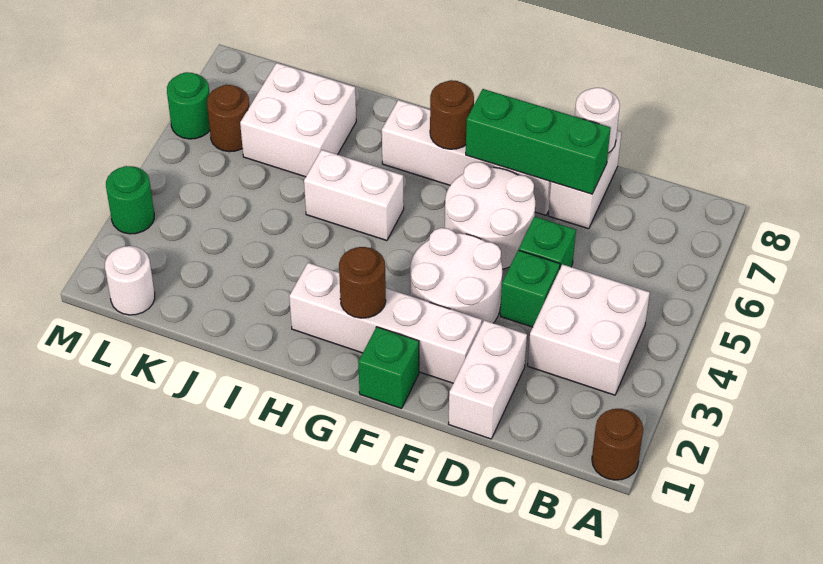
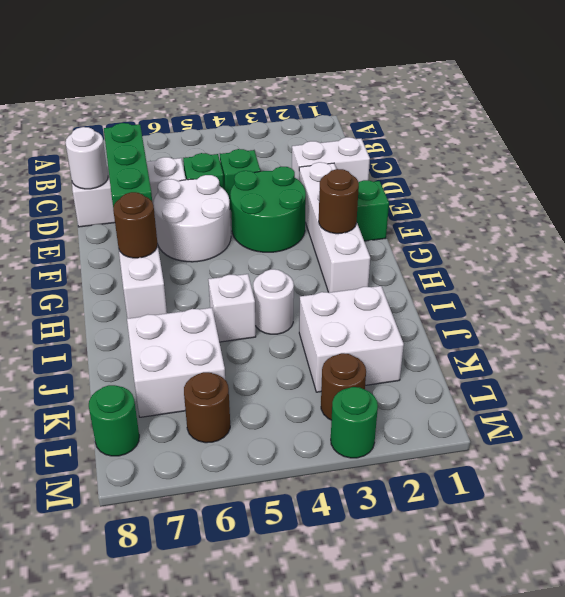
brown round brick A1 level 1 -> brown round brick L3 level 1
white brick B3:C4 level 1 -> white brick J2:K3 level 1
white brick D7:D8 level 1 -> white brick D6:D8 level 1
white round brick E3:F4 level 1 -> green round brick E3:F4 level 1
white brick H5:I5 level 1 -> white brick I5 level 1
white round brick L1 level 1 -> white round brick I4 level 1
green round brick M6 level 1 -> green round brick L8 level 1

